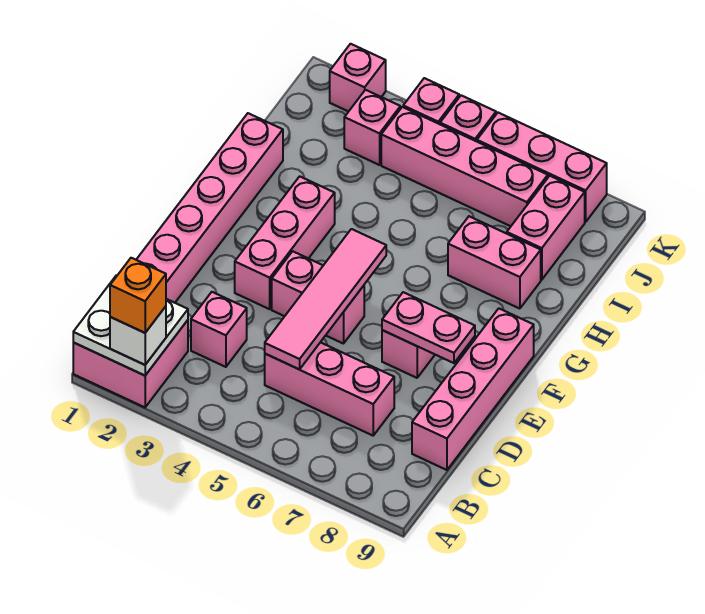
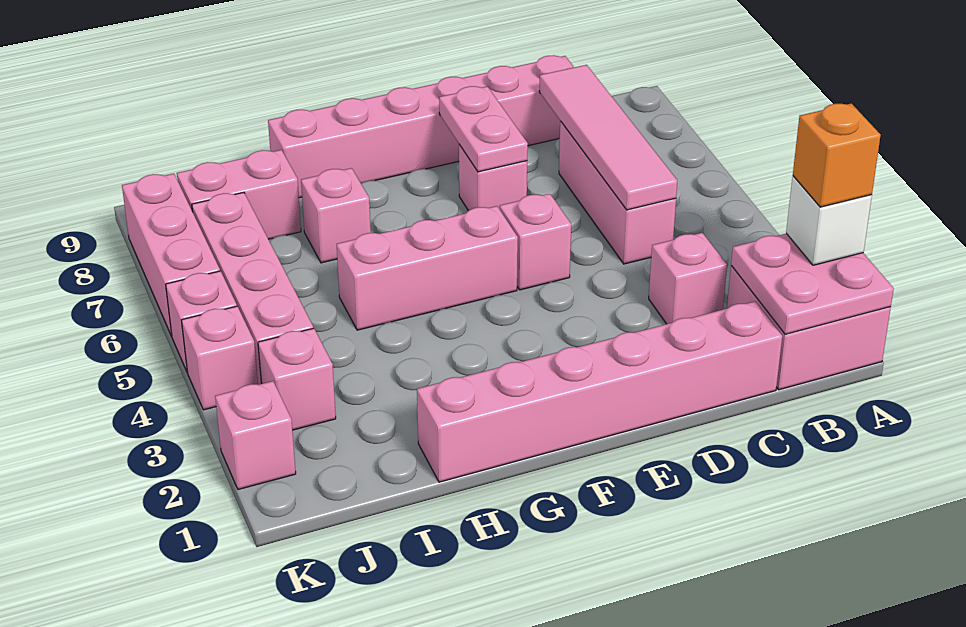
white plate A1:B2 level 2 -> pink plate A1:B2 level 2
pink tile C5:F5 level 2 -> pink tile C5:C8 level 2
pink brick C9:F9 level 1 -> pink brick C9:H9 level 1
pink brick E3:G3 level 1 -> pink brick F5:H5 level 1
pink brick E4:E5 level 1 -> pink brick E5 level 1
pink brick H7:H8 level 1 -> pink brick H7 level 1

